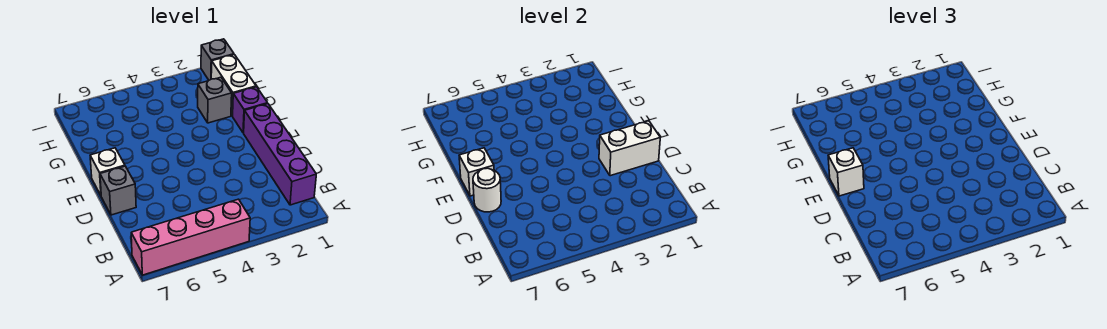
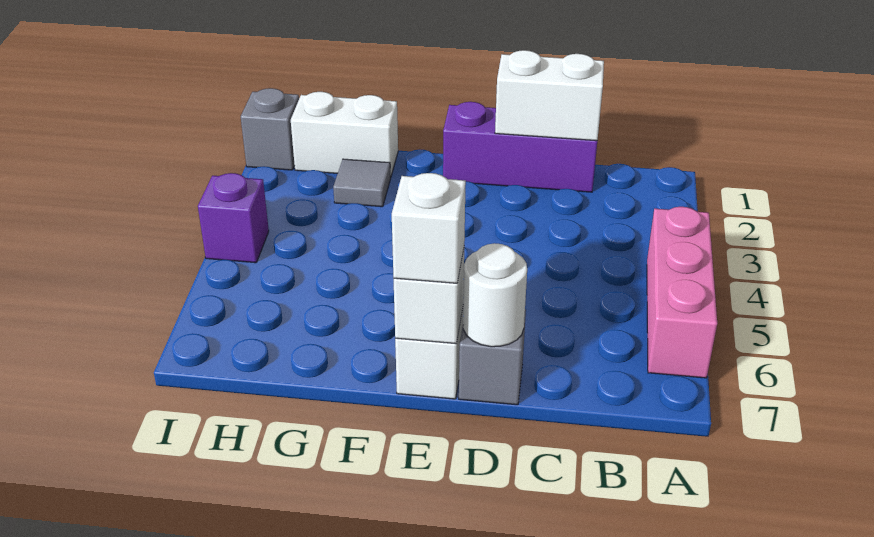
pink brick A4:A7 level 1 -> pink brick A4:A6 level 1
purple brick B1:E1 level 1 -> purple brick C1:E1 level 1
white brick D1:D2 level 2 -> white brick C1:D1 level 2
purple brick F1 level 1 -> purple brick I4 level 1
grey brick G2 level 1 -> grey tile G2 level 1

